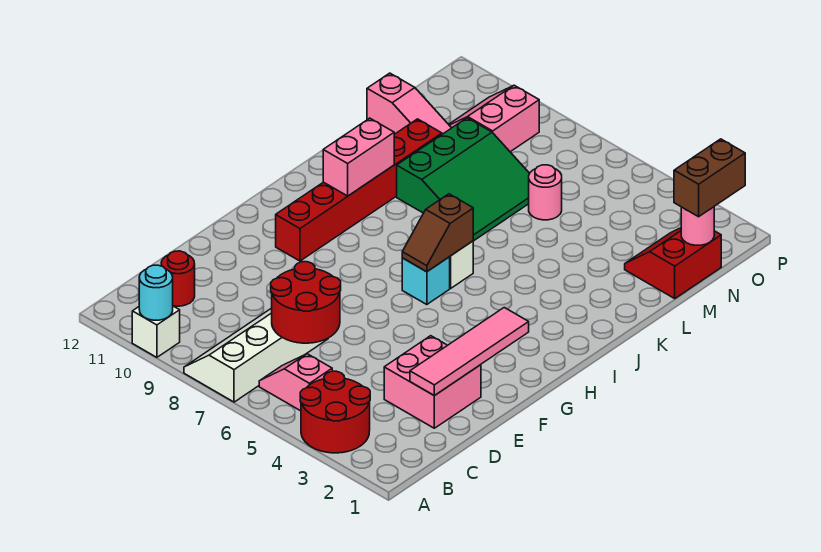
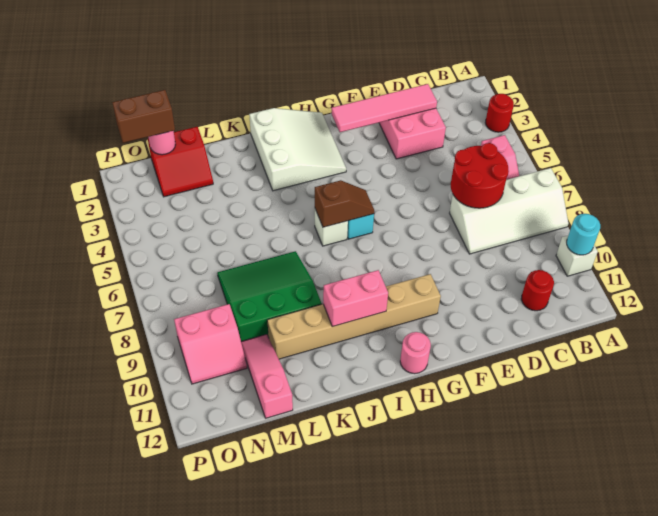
red round brick A3:B4 level 1 -> red round brick A3 level 1
red brick G10:L10 level 1 -> tan brick G10:L10 level 1
none -> white slope H1:J3 level 1 top J
pink round brick M6 level 1 -> pink round brick H12 level 1

